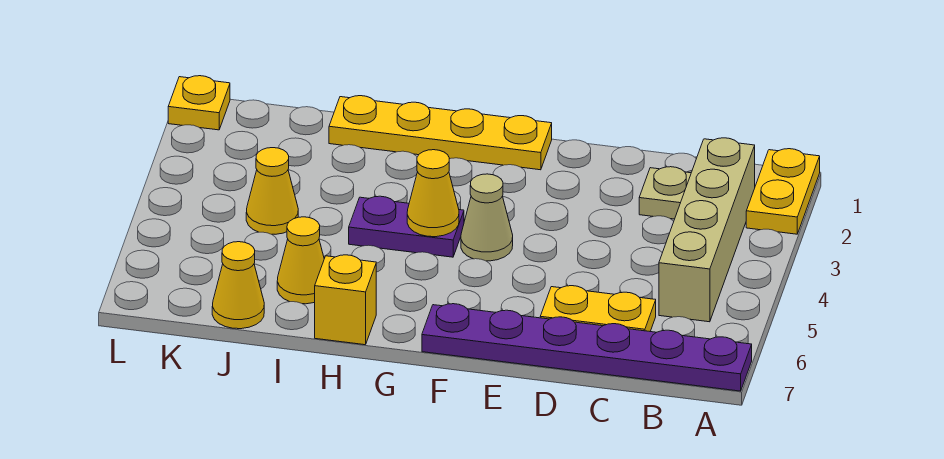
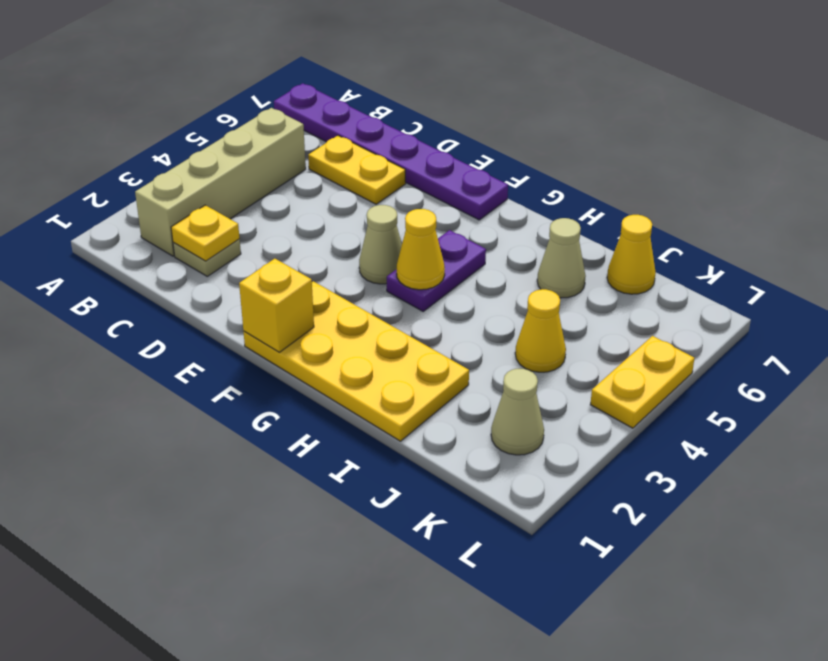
yellow plate A1:A2 level 1 -> yellow plate L4:L5 level 1
yellow plate F1:I1 level 1 -> yellow plate F1:I2 level 1
purple plate G4:H4 level 1 -> purple plate G4:G5 level 1
yellow brick H7 level 1 -> yellow brick F1 level 2
yellow cone I6 level 1 -> tan cone I6 level 1
none -> tan cone K2 level 1
yellow plate L1 level 1 -> yellow plate C2 level 2

